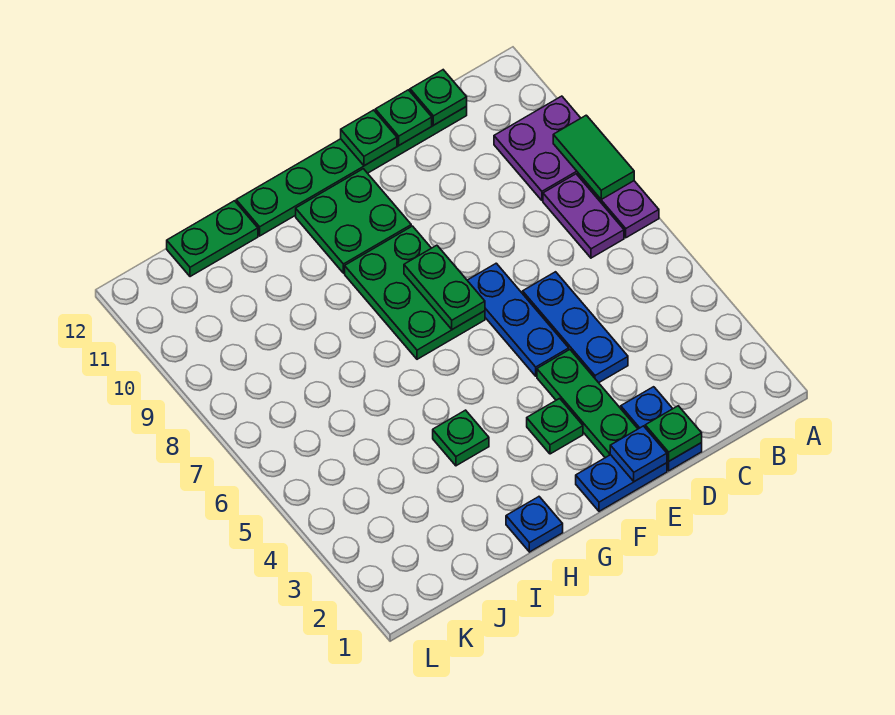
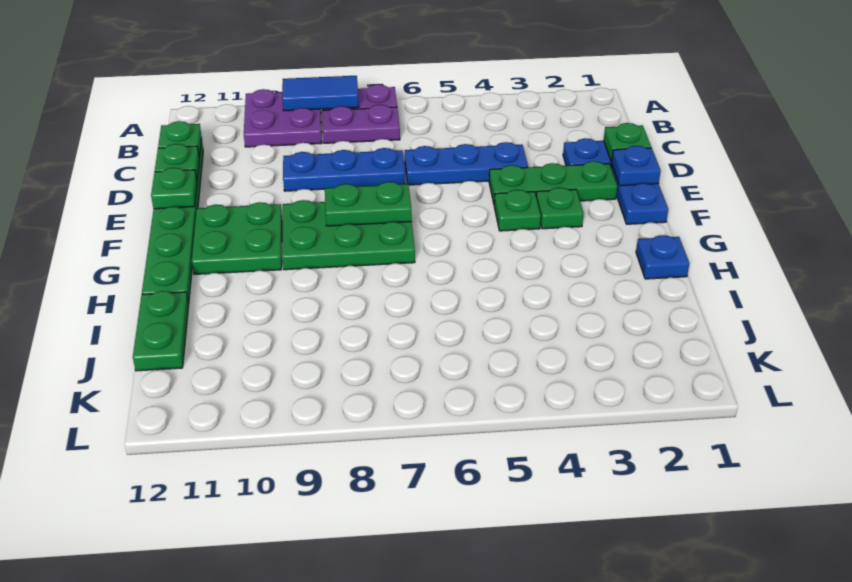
green tile A8:A9 level 2 -> blue tile A8:A9 level 2
blue plate E5:E7 level 1 -> blue plate D7:D9 level 1
green plate H4 level 1 -> green plate F4 level 1

